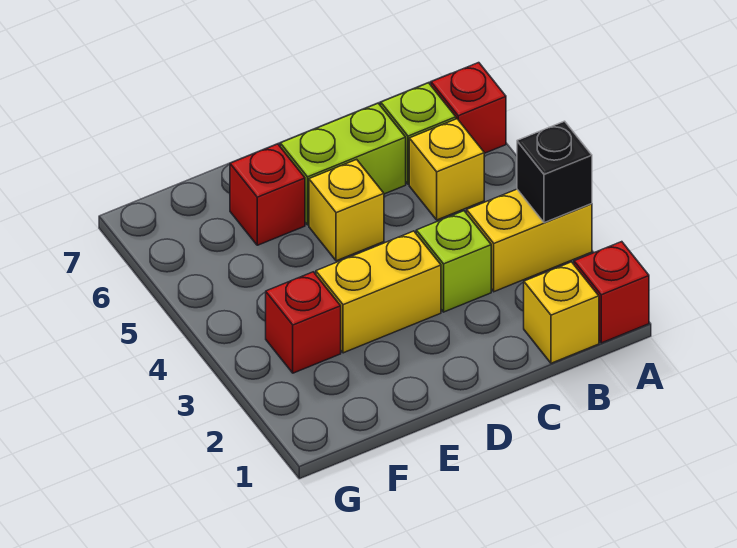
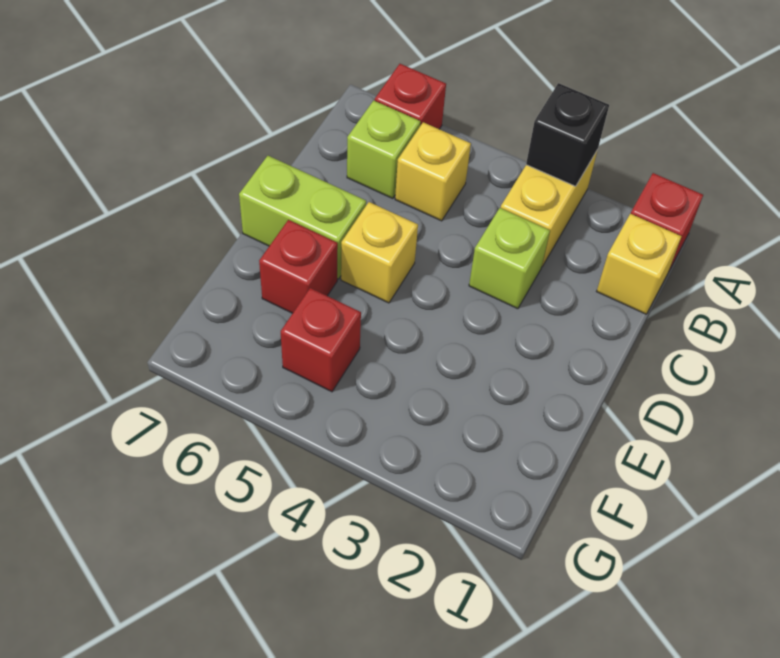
lime brick C6:D6 level 1 -> lime brick D6:D7 level 1
yellow brick D3:E3 level 1 -> none
red brick F3 level 1 -> red brick F5 level 1

